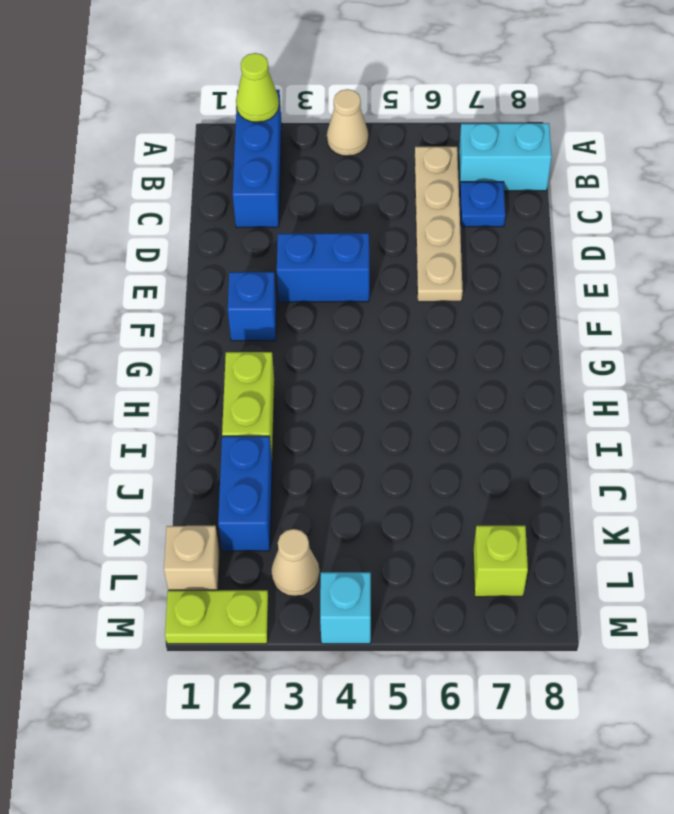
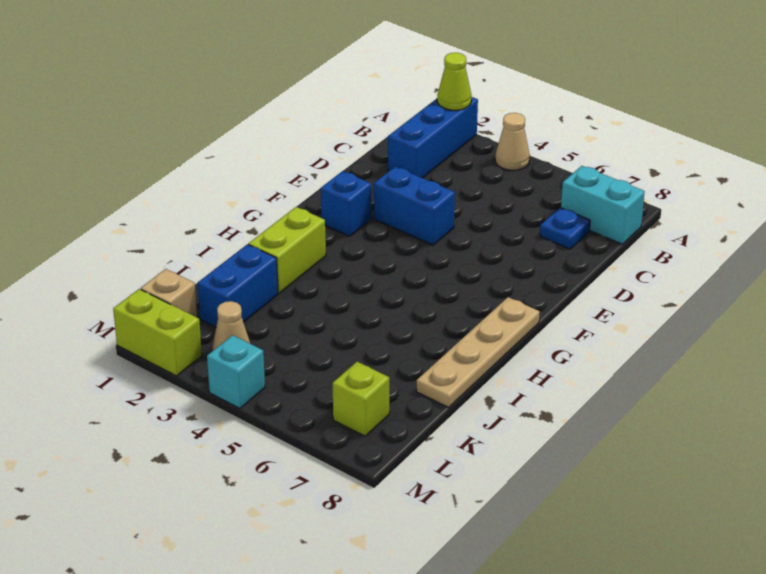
tan plate B6:E6 level 1 -> tan plate G8:J8 level 1
lime plate M1:M2 level 1 -> lime brick M1:M2 level 1

